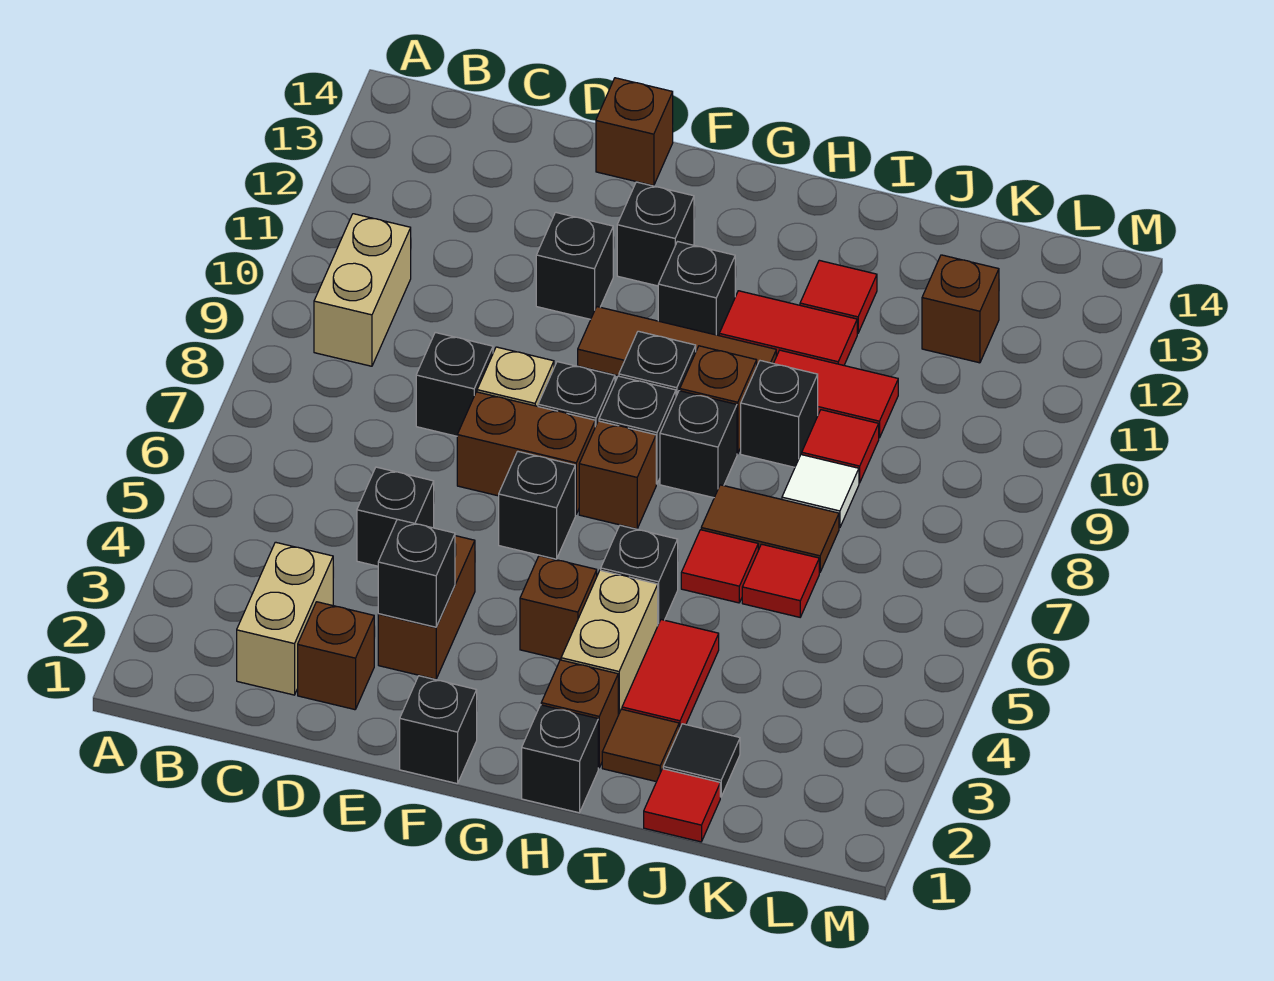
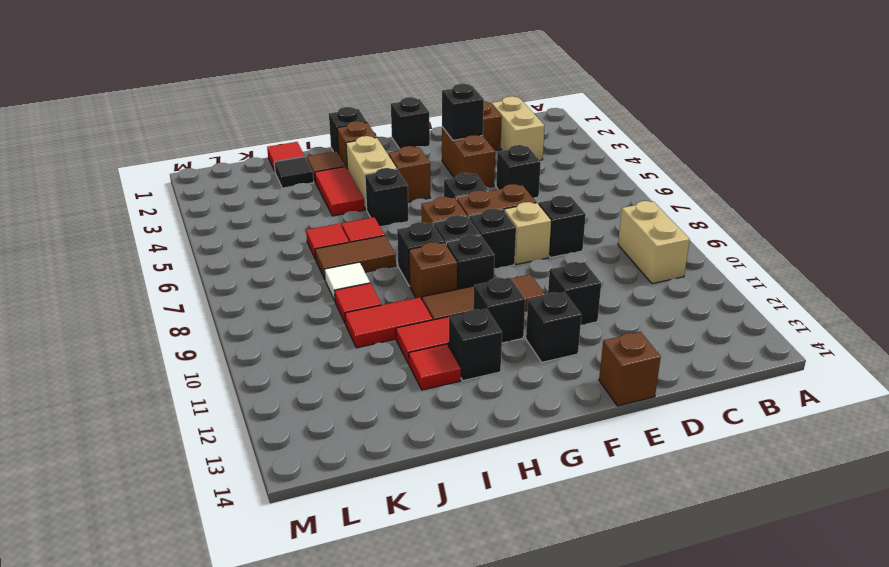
black brick I9 level 1 -> black brick H12 level 1
brown brick K12 level 1 -> none

